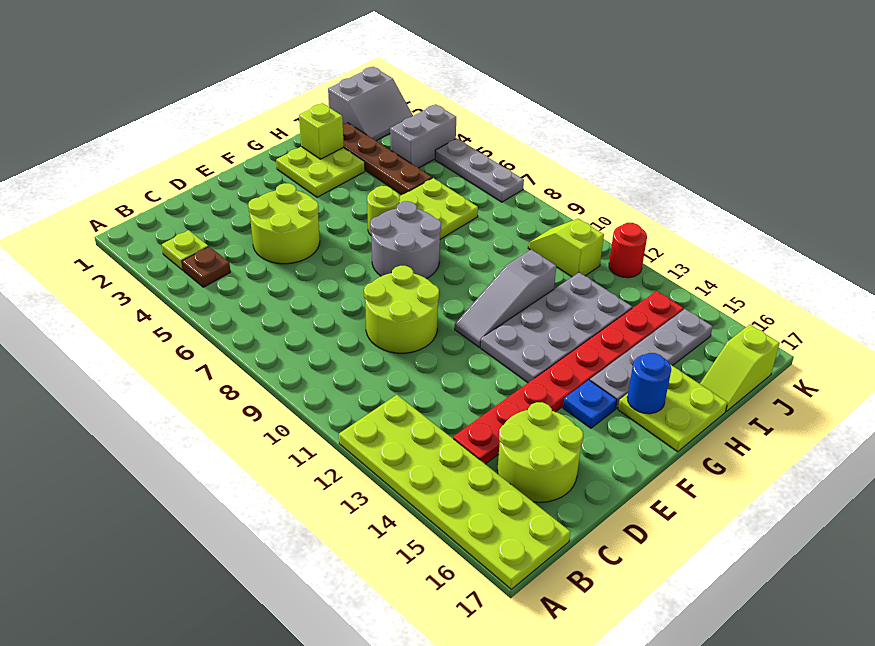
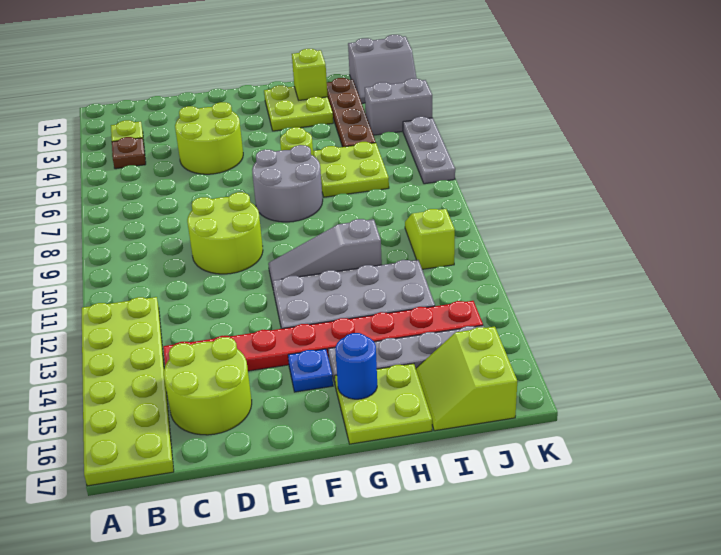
lime slope I17:J17 level 1 top J -> lime slope I16:J17 level 1 top J
red round brick K12 level 1 -> none

